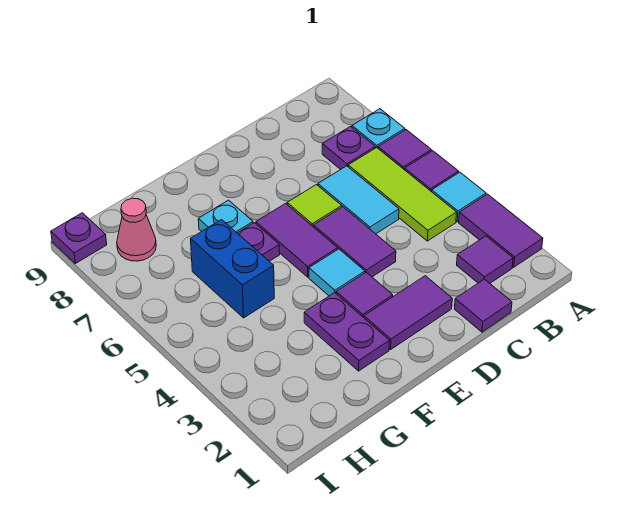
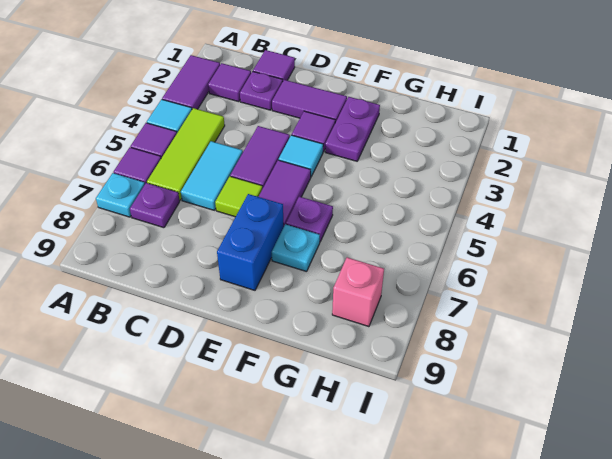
blue brick G5:G6 level 1 -> blue brick E7:E8 level 1
pink cone H8 level 1 -> pink brick H8 level 1
purple plate I9 level 1 -> purple plate C2 level 1

